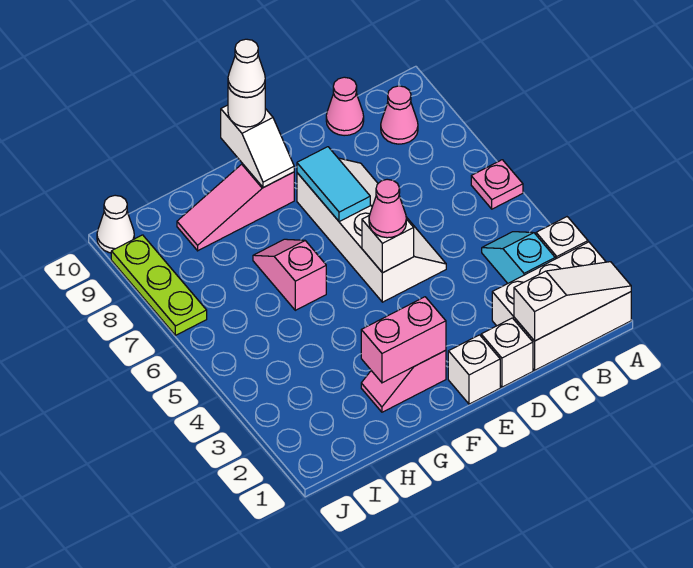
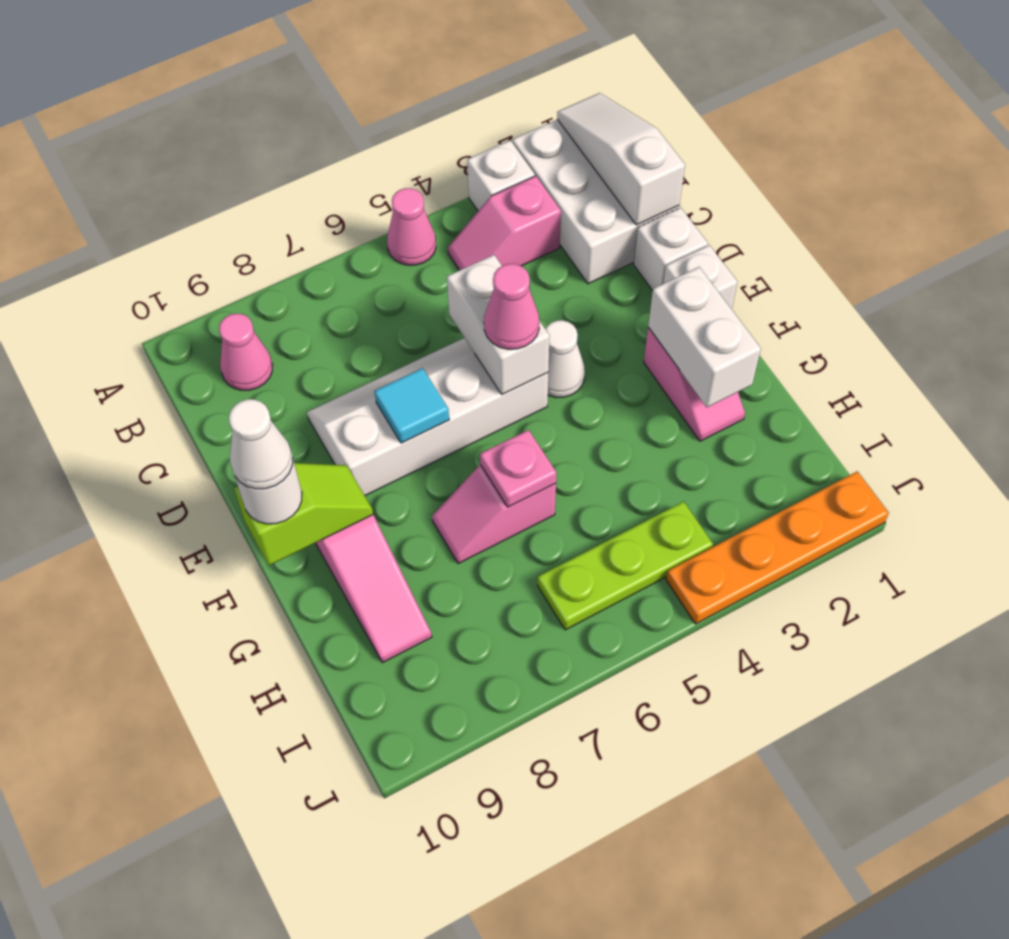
pink plate A6 level 1 -> pink plate G6 level 2
cyan slope B3:B4 level 1 top 3 -> pink slope B3:B4 level 1 top 3
pink cone C10 level 1 -> pink cone A5 level 1
white brick E5 level 2 -> white brick D5:E5 level 2
cyan tile E7:E8 level 2 -> cyan tile E7 level 2
pink brick F2:G2 level 2 -> white brick F2:G2 level 2
white slope F9:F10 level 2 top 10 -> lime slope F9:F10 level 2 top 10
none -> orange plate J1:J4 level 1
lime plate J7:J9 level 1 -> lime plate I4:I6 level 1
white cone J10 level 1 -> white cone E4 level 1

